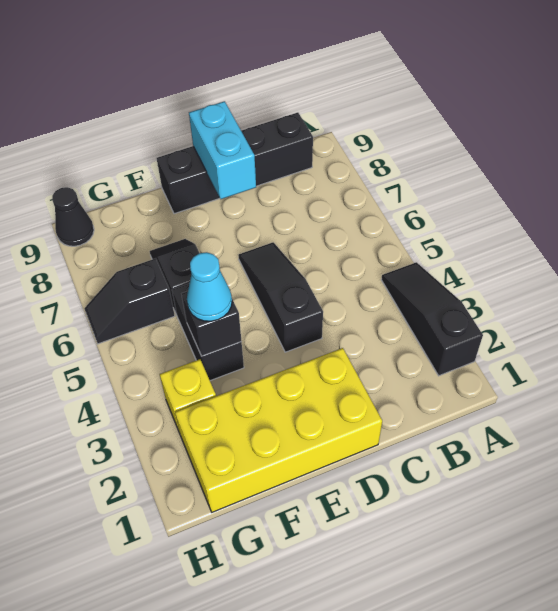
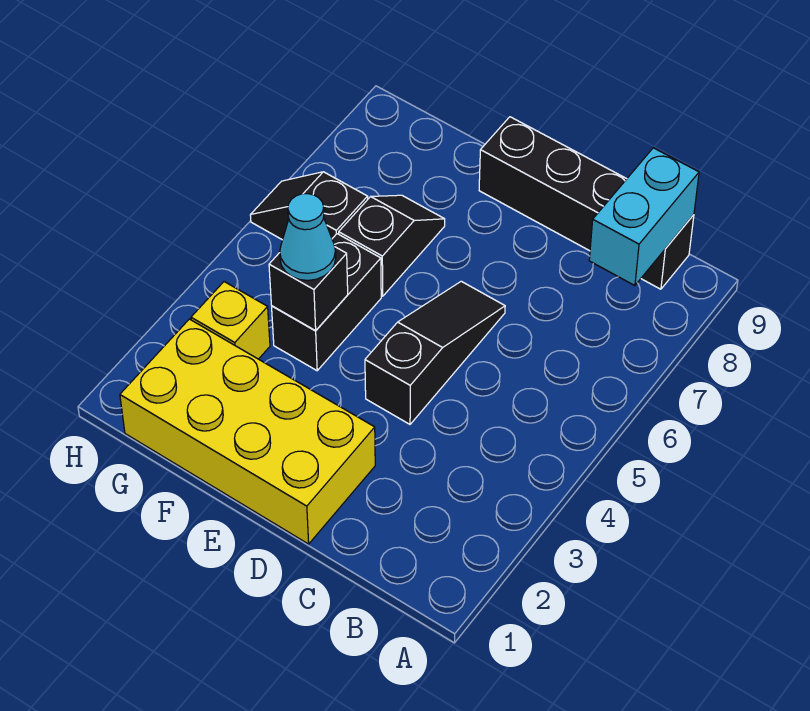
black slope A2:A4 level 1 top 2 -> none
cyan brick D8:D9 level 2 -> cyan brick B8:B9 level 2
black cone H9 level 1 -> none

